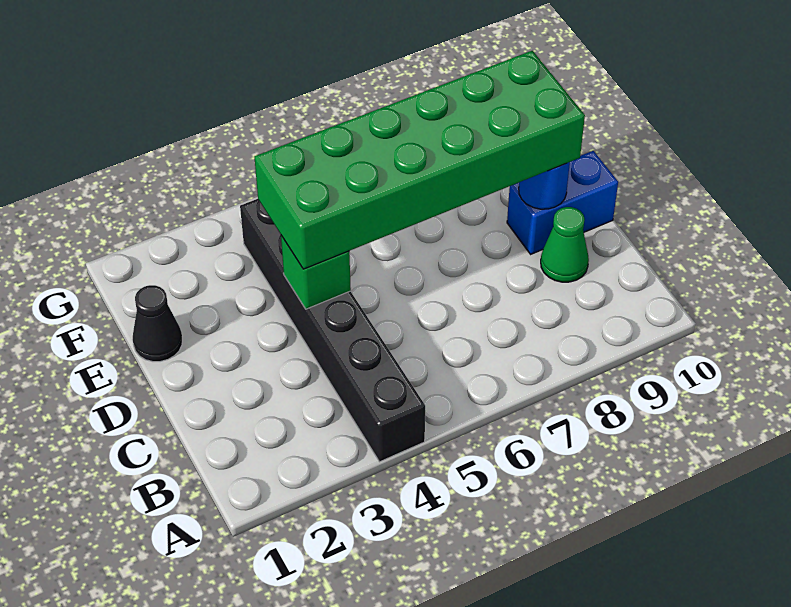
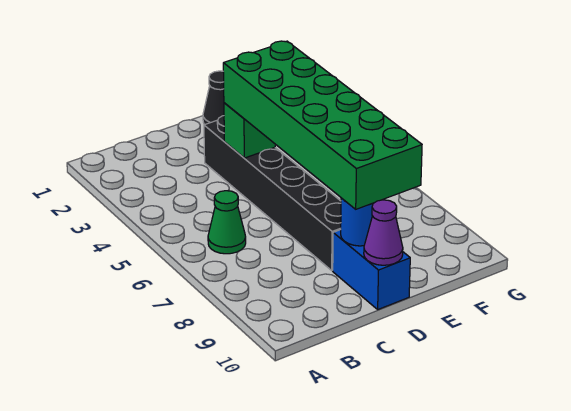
black brick A4:F4 level 1 -> black brick D3:D8 level 1
green cone C9 level 1 -> green cone B6 level 1
none -> purple cone D10 level 2

